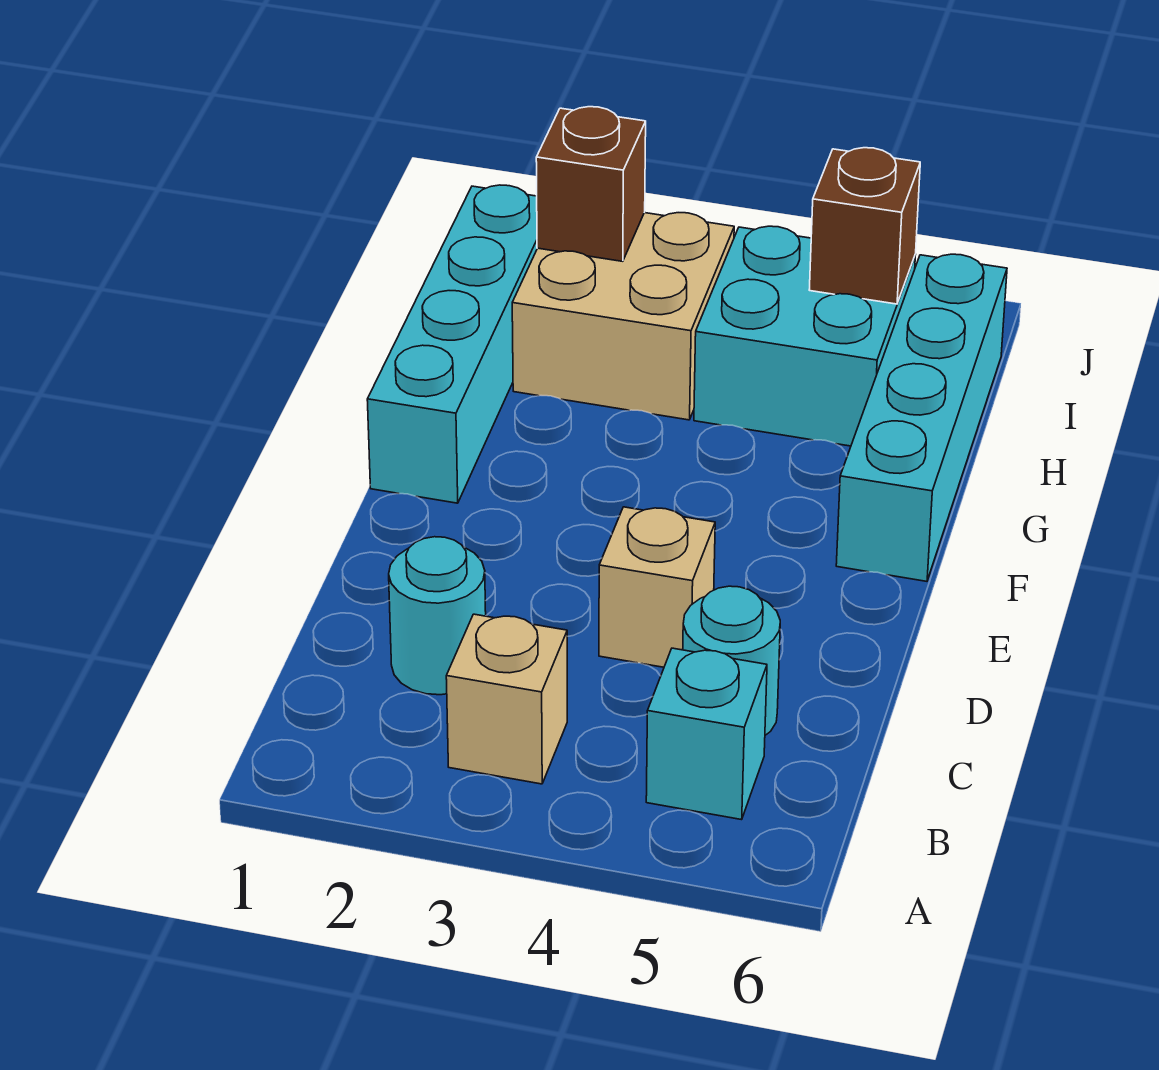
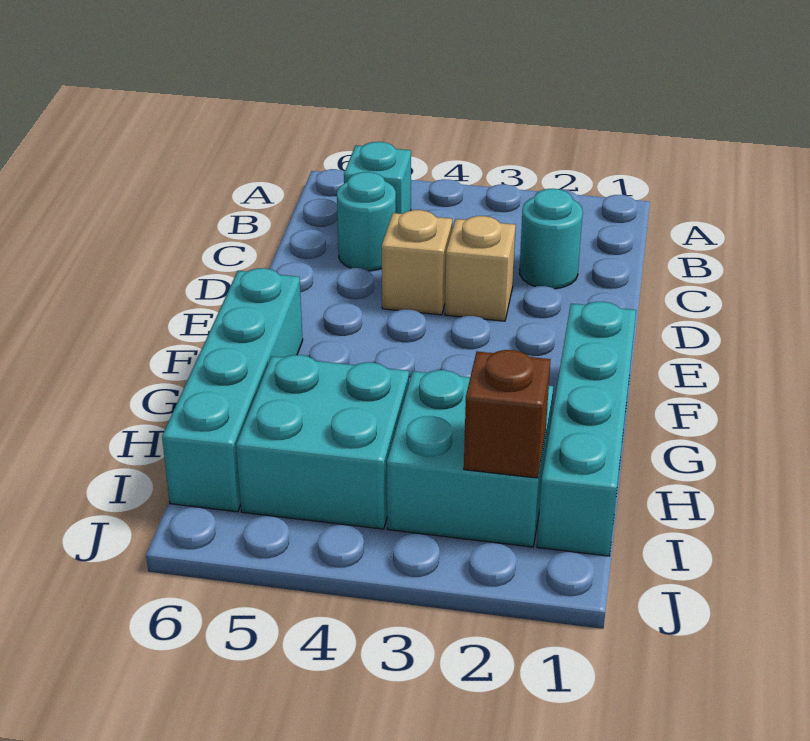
tan brick B3 level 1 -> tan brick D3 level 1
tan brick H2:I3 level 1 -> cyan brick H2:I3 level 1
brown brick I5 level 2 -> none

